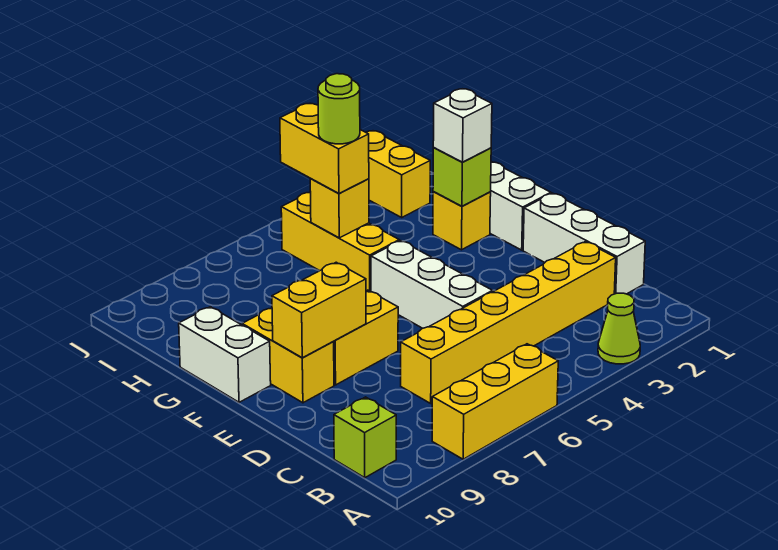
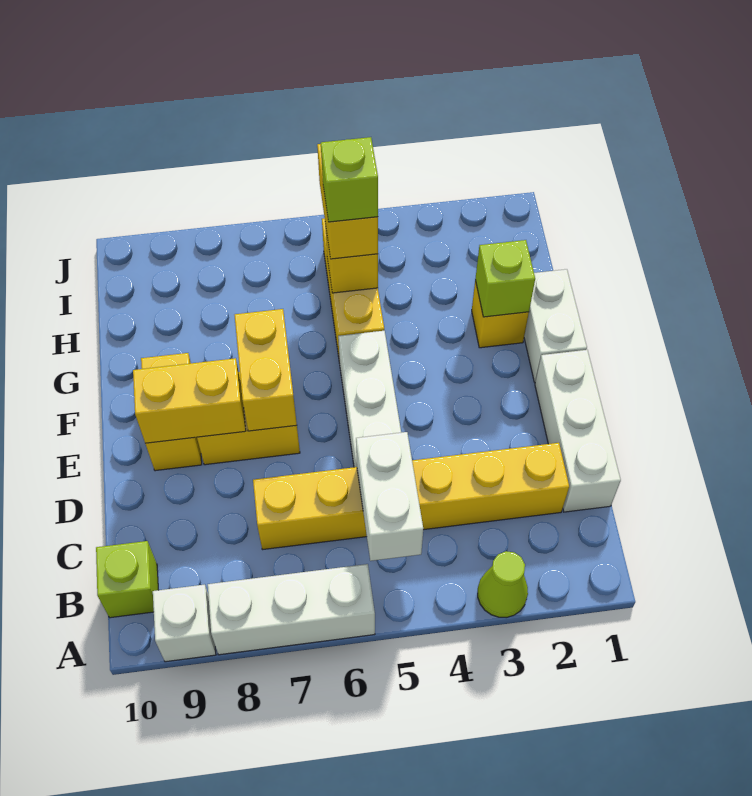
yellow brick A6:A8 level 1 -> white brick A6:A8 level 1
white brick F10:G10 level 1 -> white brick B5:C5 level 2
white brick G2 level 3 -> white brick A9 level 1
lime round brick H5 level 4 -> lime brick H5 level 4
yellow brick I2:J2 level 1 -> yellow brick E7:F7 level 2

